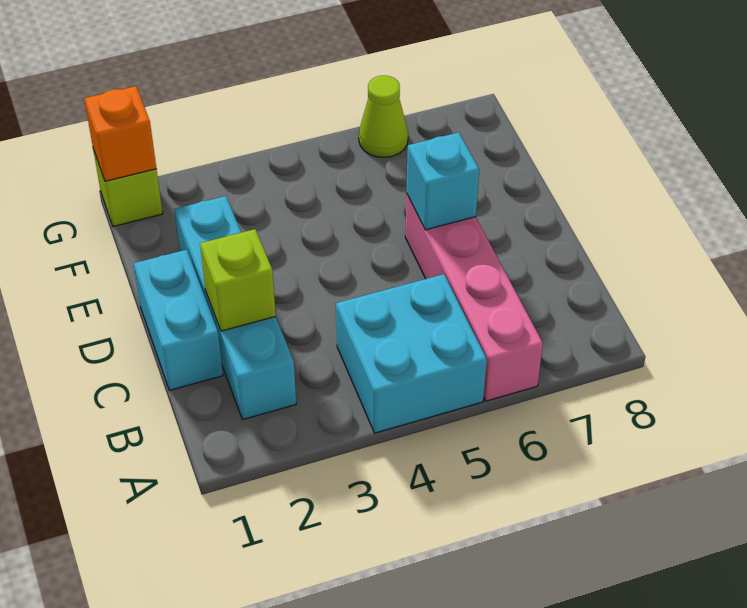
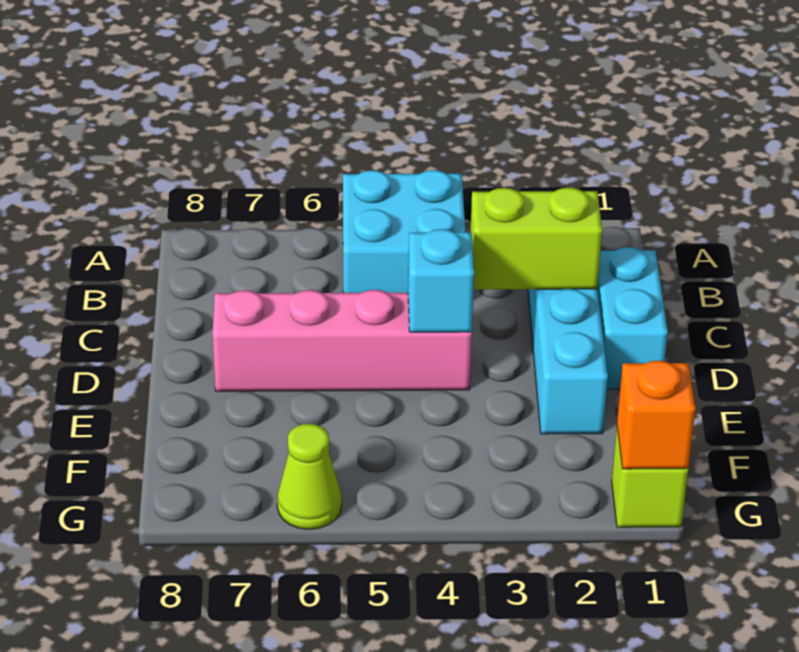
pink brick A6:D6 level 1 -> pink brick D4:D7 level 1
lime brick C2 level 2 -> lime brick C2:C3 level 2
cyan brick D6 level 2 -> cyan brick D4 level 2

